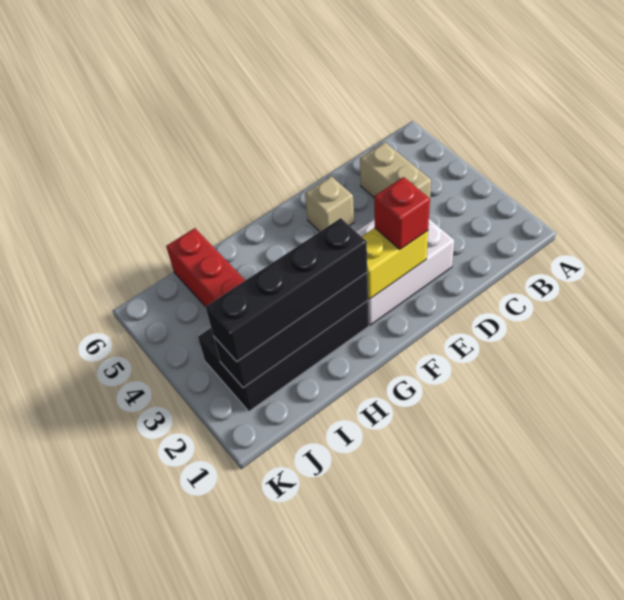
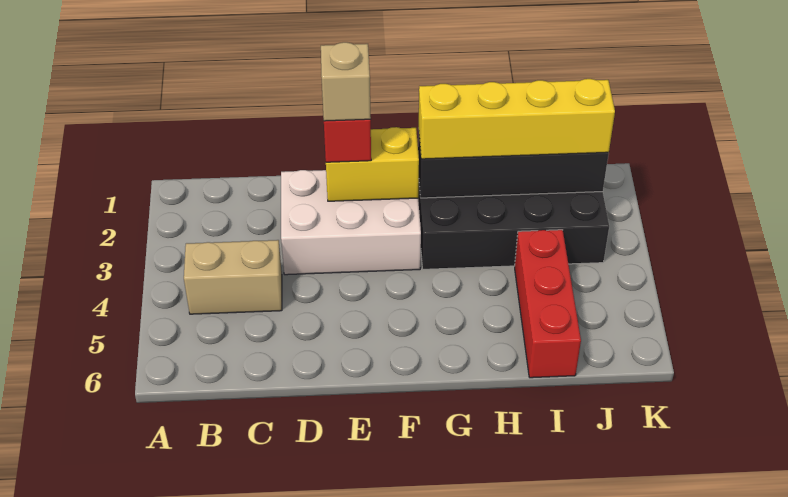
tan brick C4:C5 level 1 -> tan brick B4:C4 level 1
tan brick E5 level 1 -> tan brick E2 level 4
black brick G2:J2 level 3 -> yellow brick G2:J2 level 3

